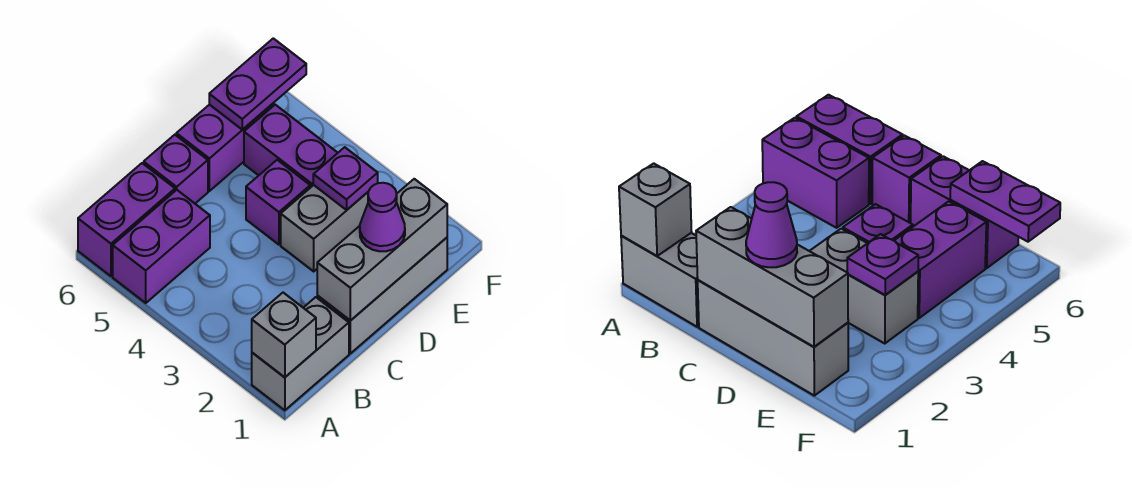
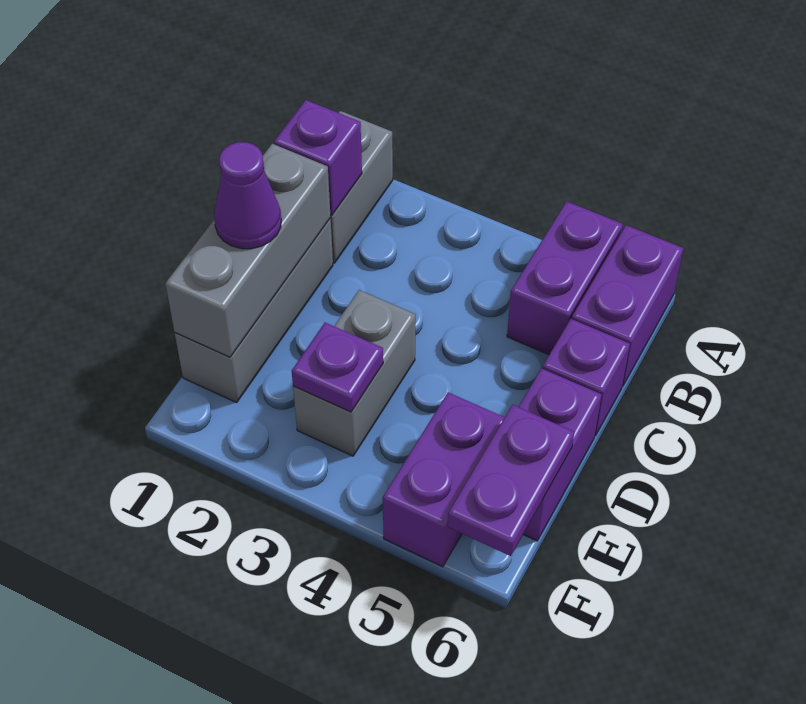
grey brick A1 level 2 -> none
purple brick D4 level 1 -> purple brick B1 level 2
purple brick E4:E5 level 1 -> purple brick E5:F5 level 1

